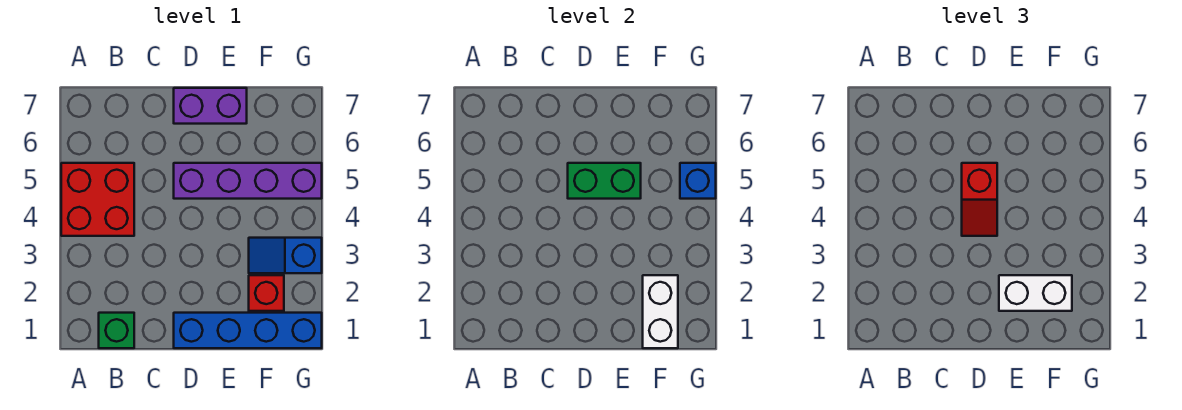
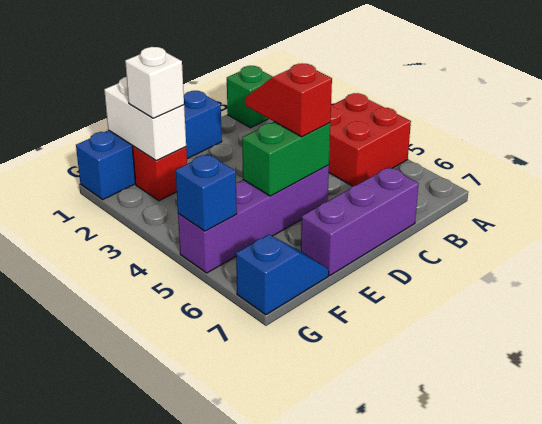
purple brick D7:E7 level 1 -> purple brick C7:E7 level 1
white brick E2:F2 level 3 -> white brick F2 level 3
blue slope F3:G3 level 1 top G -> blue slope F7:G7 level 1 top G

